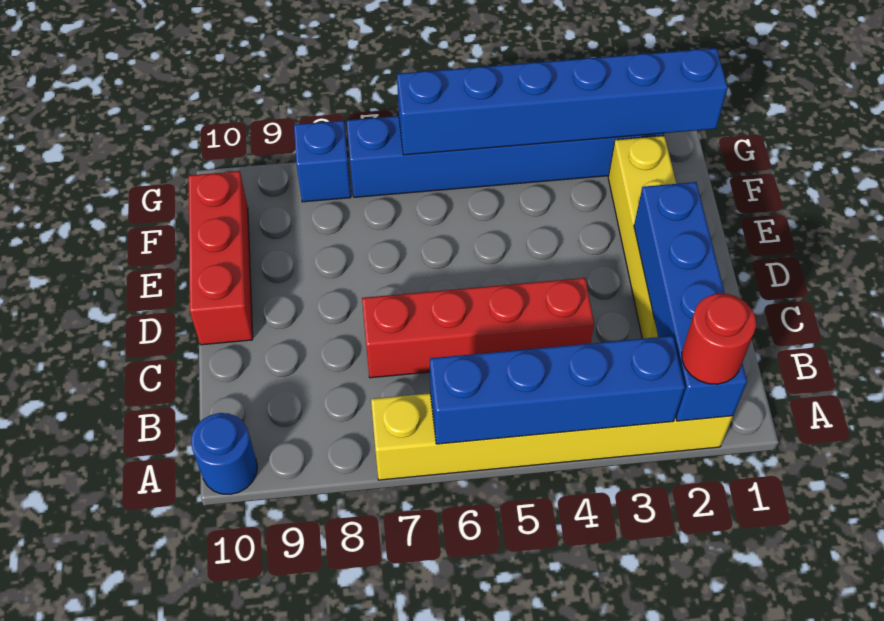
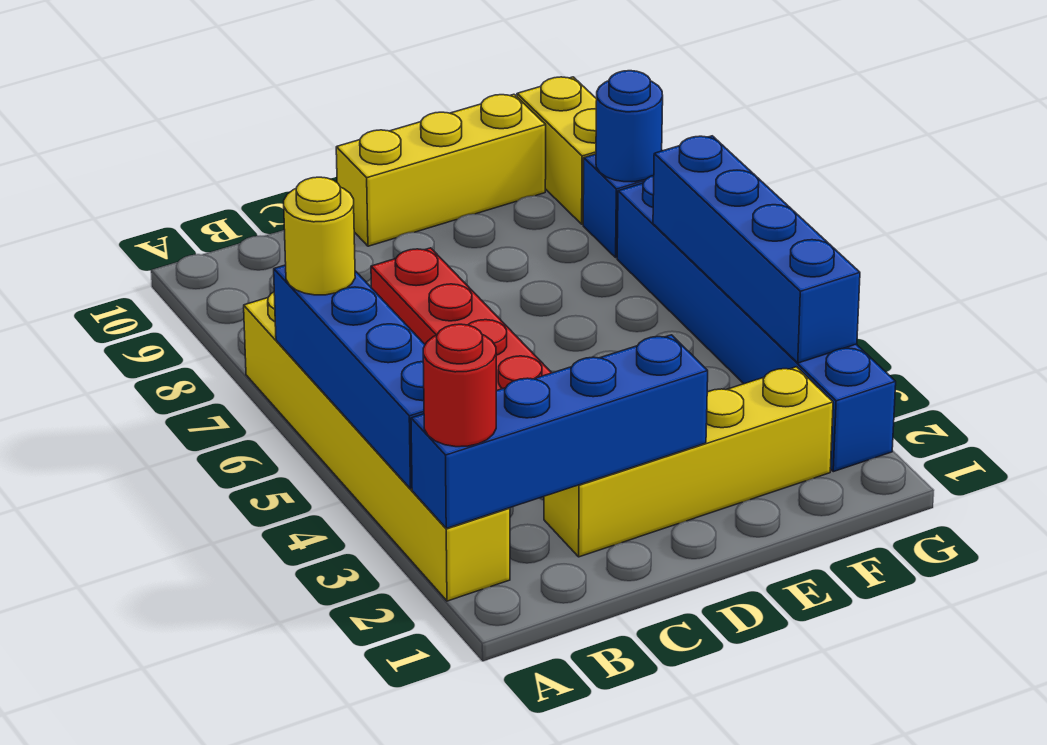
none -> yellow round brick A6 level 3
blue round brick A10 level 1 -> blue round brick G8 level 2
red brick D10:F10 level 1 -> yellow brick D10:F10 level 1
blue brick G1:G6 level 2 -> blue brick G3:G6 level 2
none -> yellow brick G9:G10 level 1

